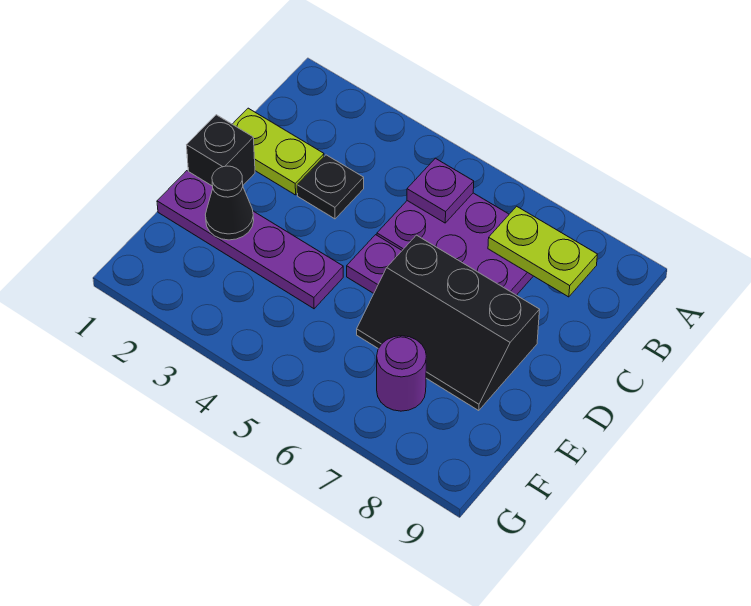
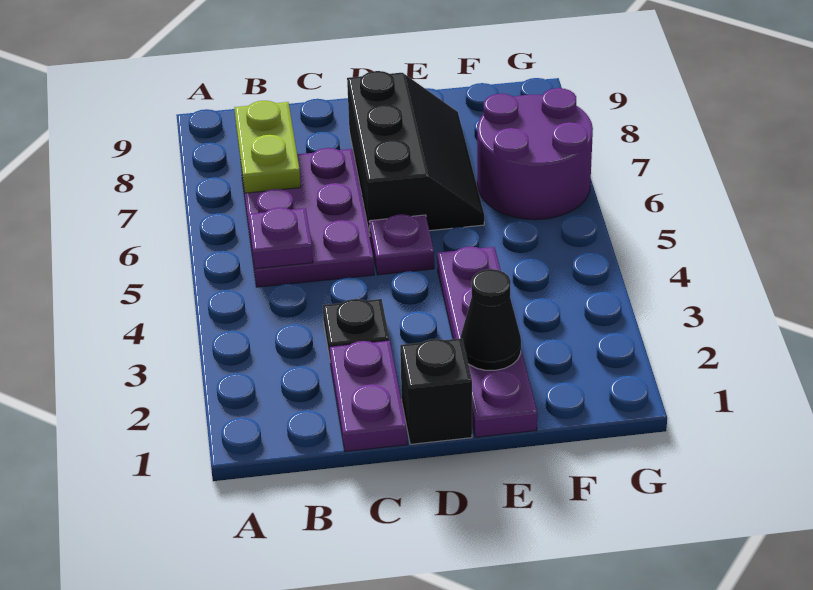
lime plate C1:C2 level 1 -> purple plate C1:C2 level 1
purple round brick F7 level 1 -> purple round brick F6:G7 level 1

